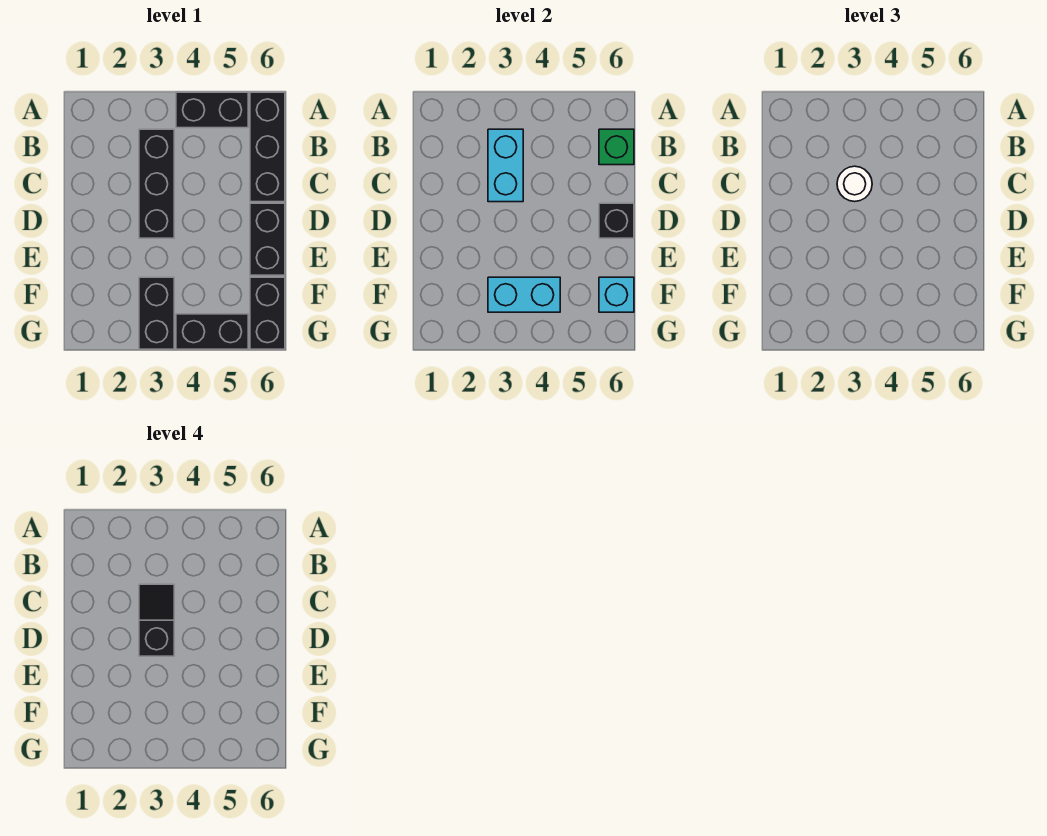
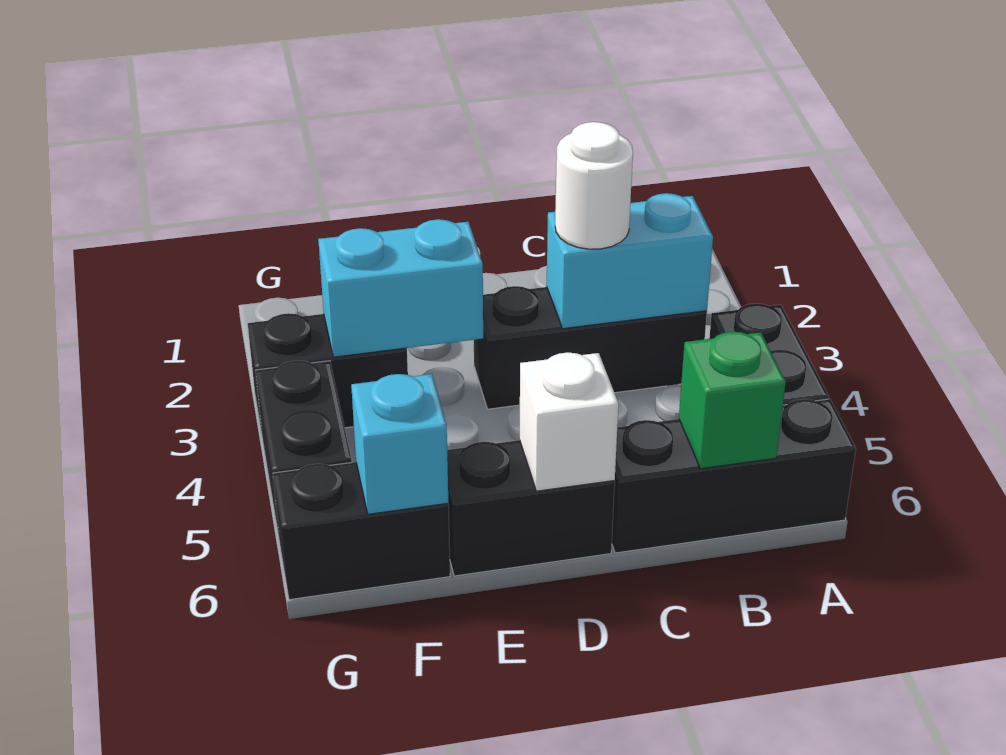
black slope C3:D3 level 4 top D -> none
black brick D6 level 2 -> white brick D6 level 2
cyan brick F3:F4 level 2 -> cyan brick E3:F3 level 2

